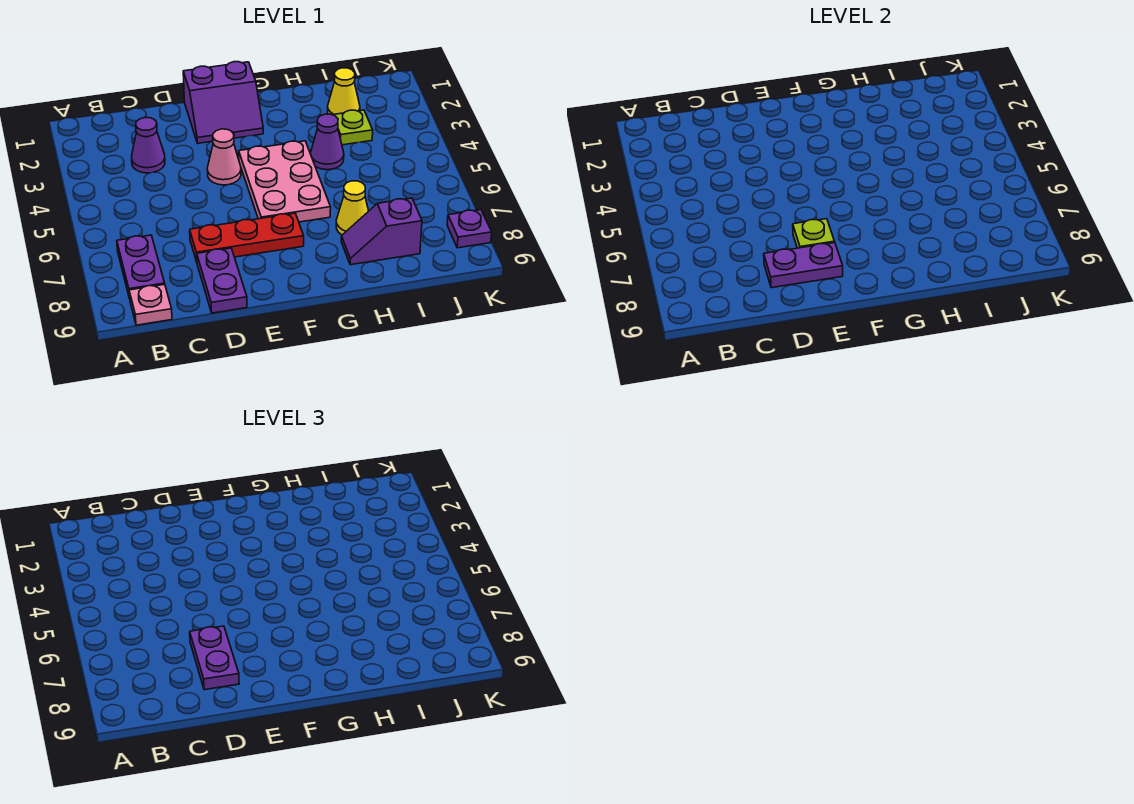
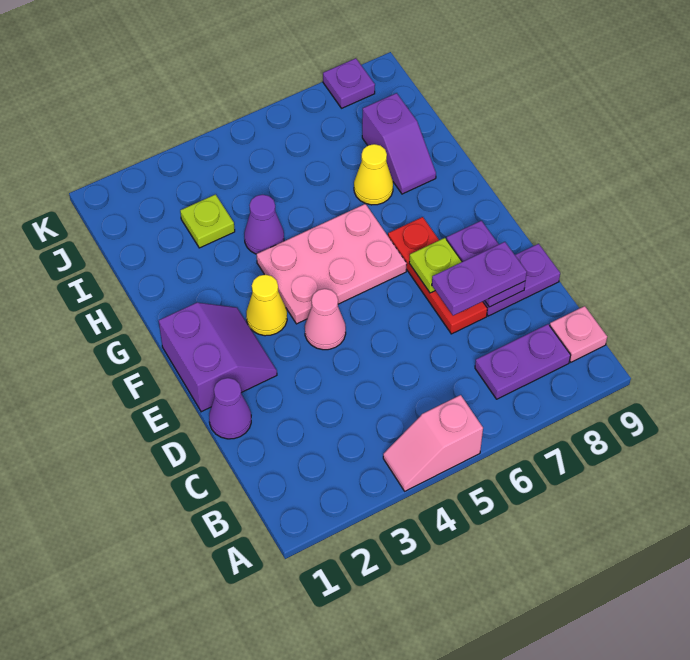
none -> pink slope A4:A5 level 1 top 5
purple cone C3 level 1 -> purple cone D1 level 1
yellow cone I2 level 1 -> yellow cone F3 level 1

